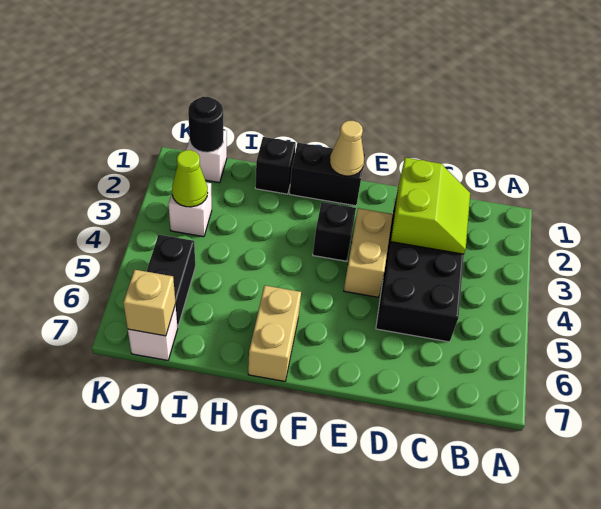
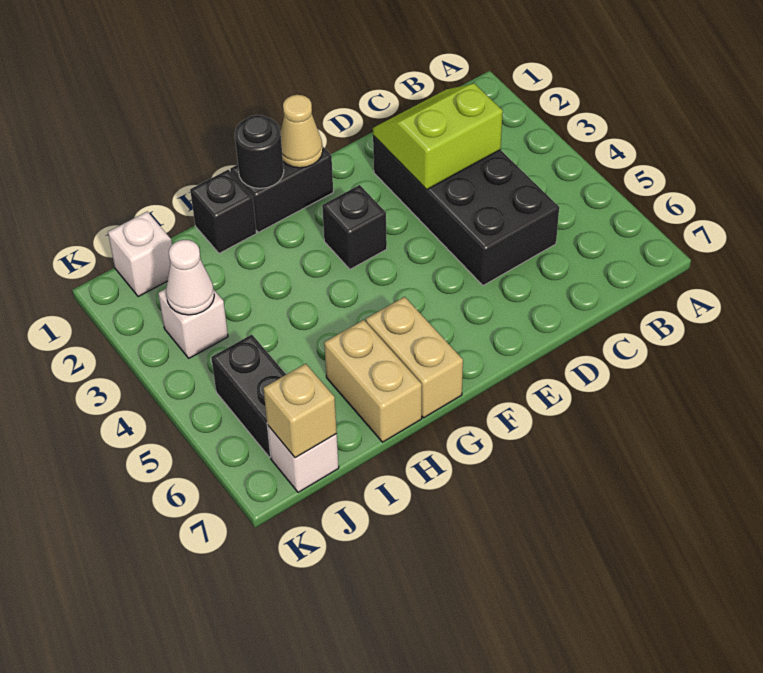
lime slope C2:D3 level 2 top D -> lime slope C2:D3 level 2 top 3
tan brick E3:E4 level 1 -> tan brick H6:H7 level 1
black round brick J1 level 2 -> black round brick G1 level 2
lime cone J3 level 2 -> white cone J3 level 2

